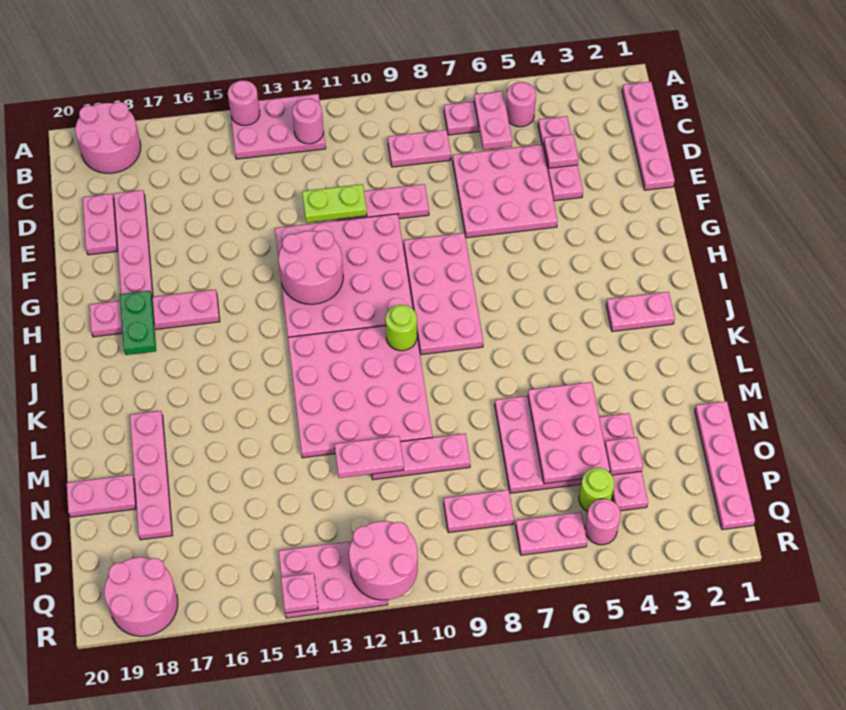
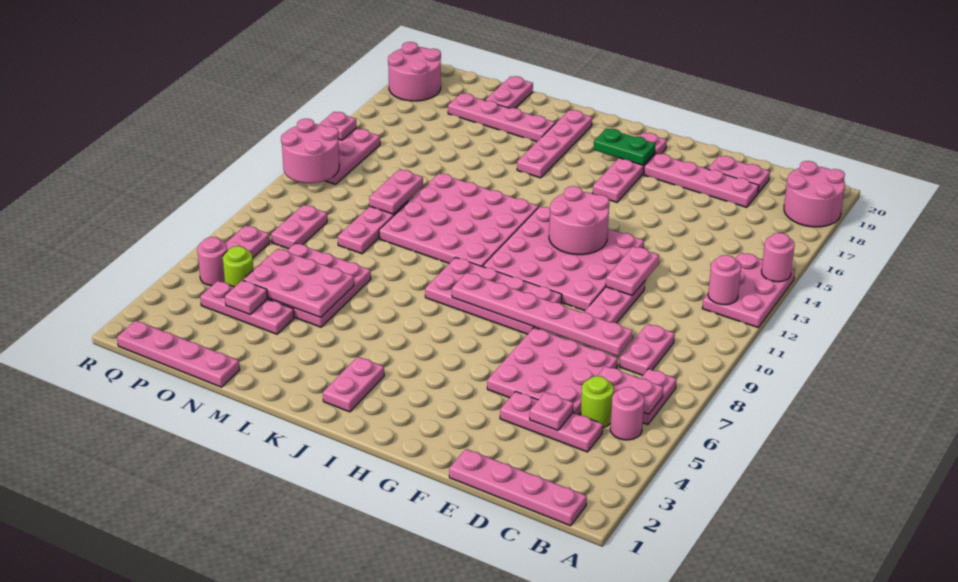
none -> pink plate D8:I8 level 2
lime plate E11:E12 level 2 -> pink plate E11:E12 level 2
lime round brick J10 level 2 -> lime round brick C5 level 1
none -> pink plate K16:K19 level 1

